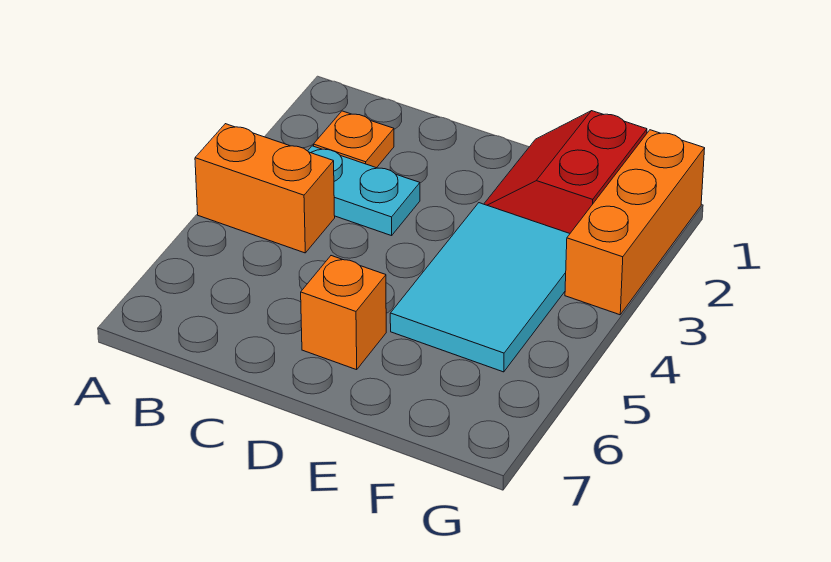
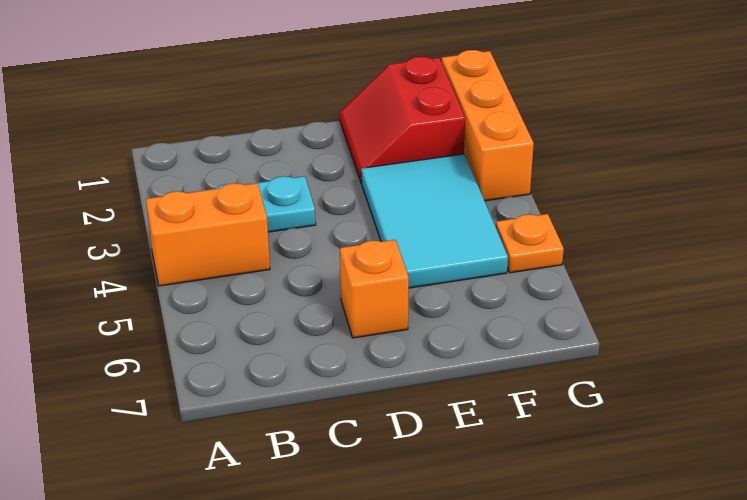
orange plate B2 level 1 -> orange plate G5 level 1

